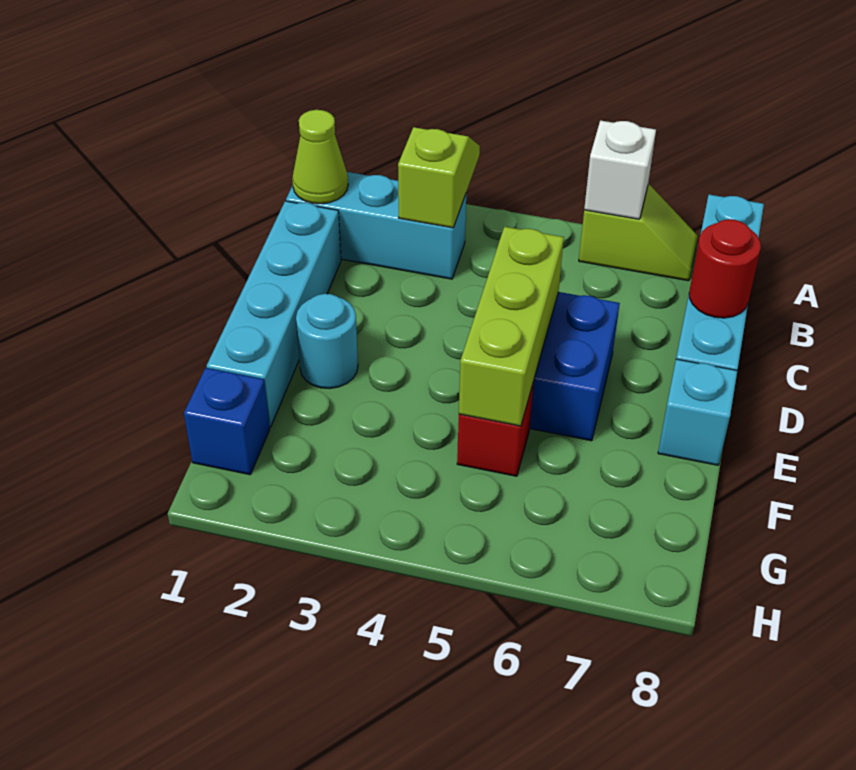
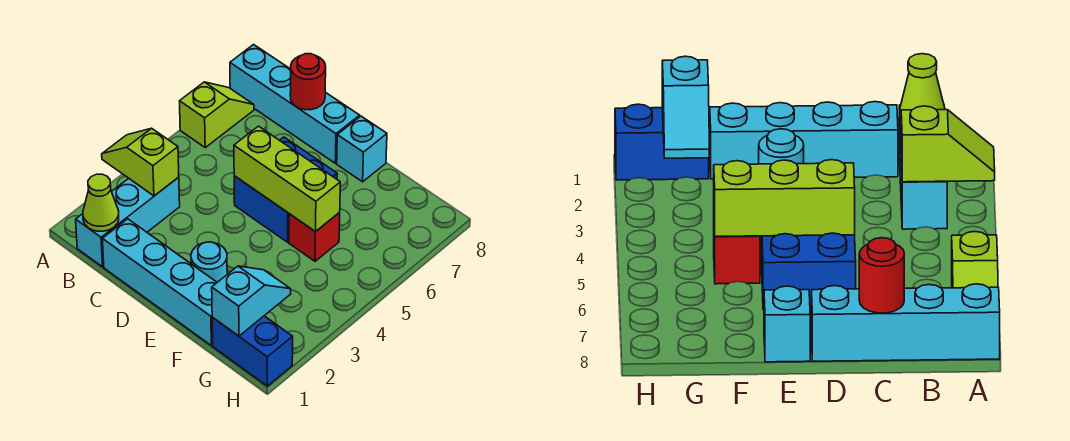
white brick A6 level 2 -> none
blue brick G1 level 1 -> blue brick G1:H1 level 1
none -> cyan slope G1:G2 level 2 top 1

